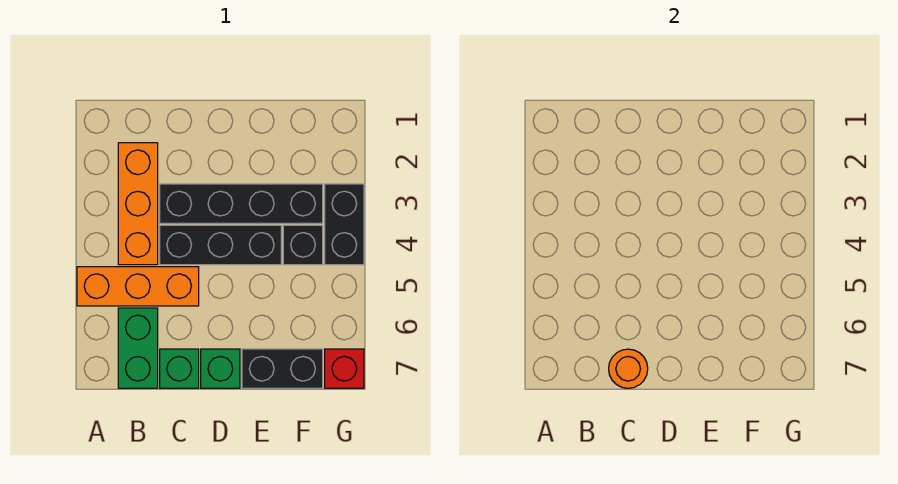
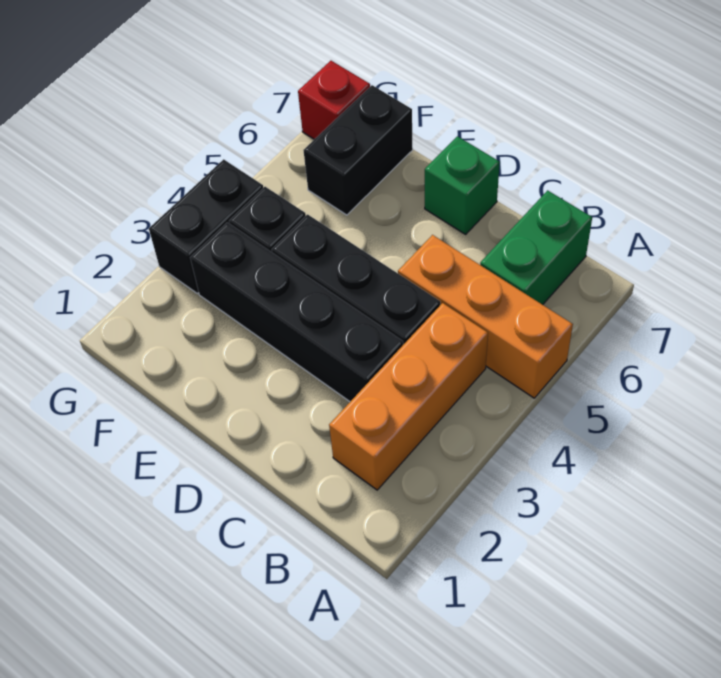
green brick C7 level 1 -> none
orange round brick C7 level 2 -> none
black brick E7:F7 level 1 -> black brick F6:F7 level 1

